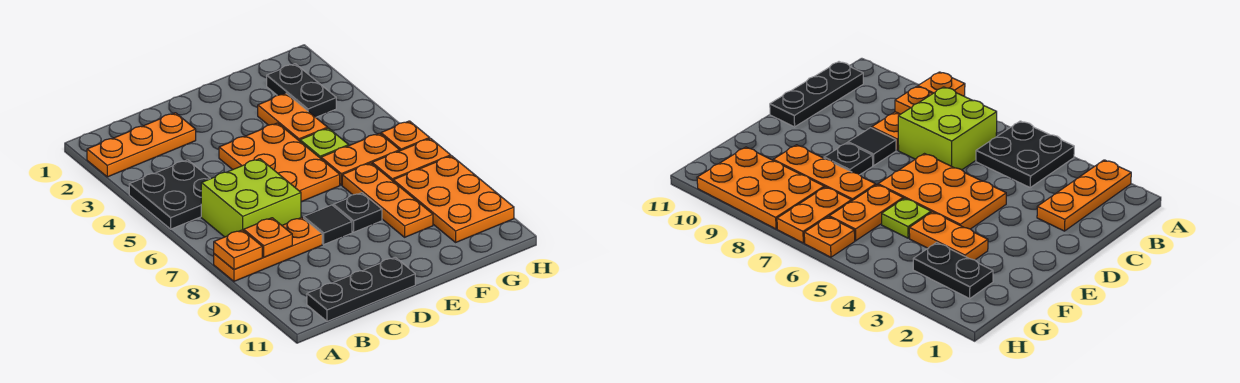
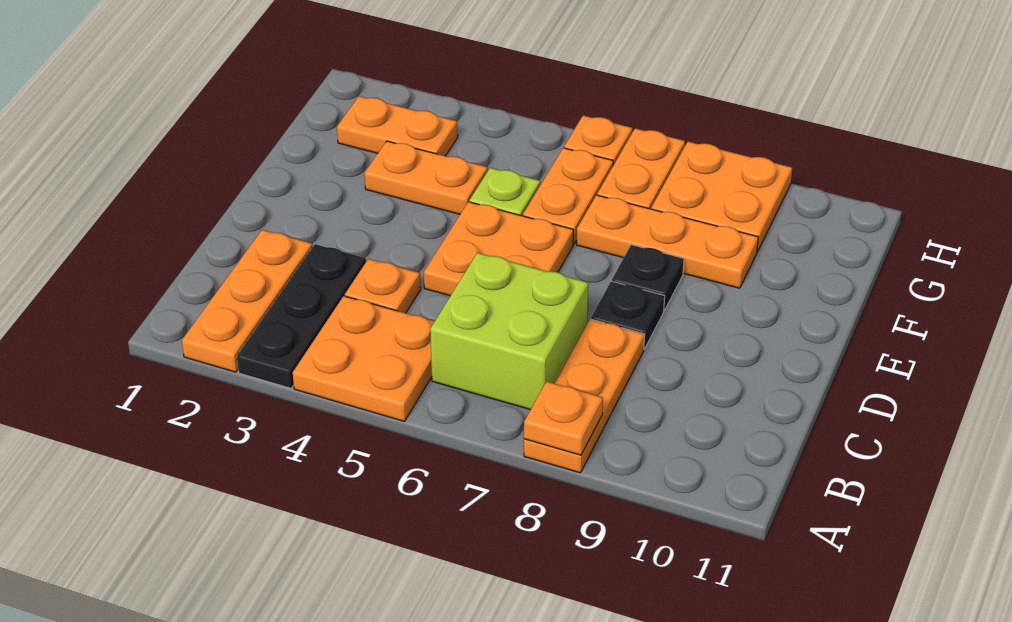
black plate A4:B5 level 1 -> orange plate A4:B5 level 1
orange plate B8 level 2 -> orange plate C4 level 1
black plate B11:D11 level 1 -> black plate A3:C3 level 1
orange plate D4:E6 level 1 -> orange plate D5:E6 level 1
black tile D8 level 1 -> black plate D8 level 1
black plate G2:G3 level 1 -> orange plate G2:G3 level 1
orange plate G8:H10 level 1 -> orange plate G8:H9 level 1

